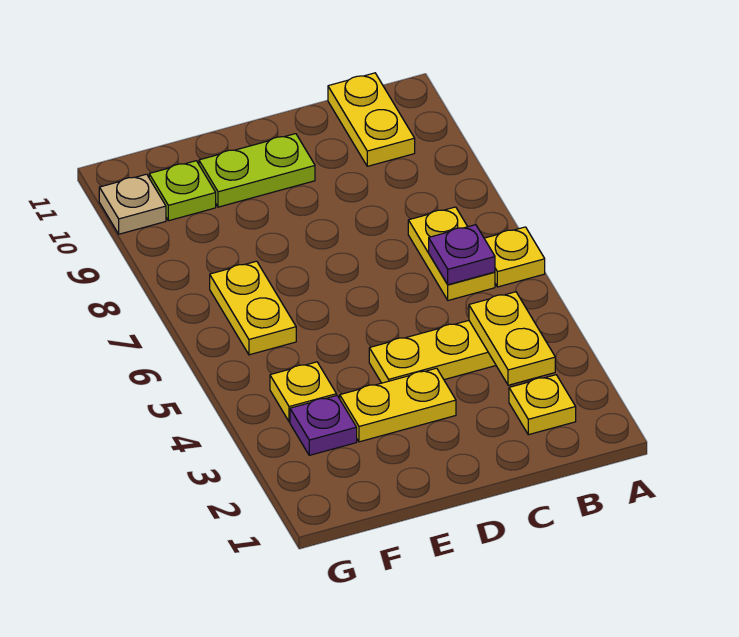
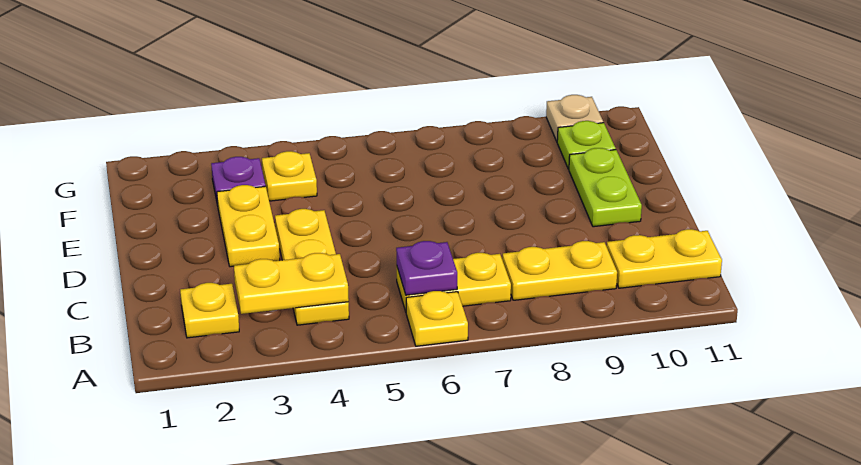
yellow plate F6:F7 level 1 -> yellow plate B8:B9 level 1

